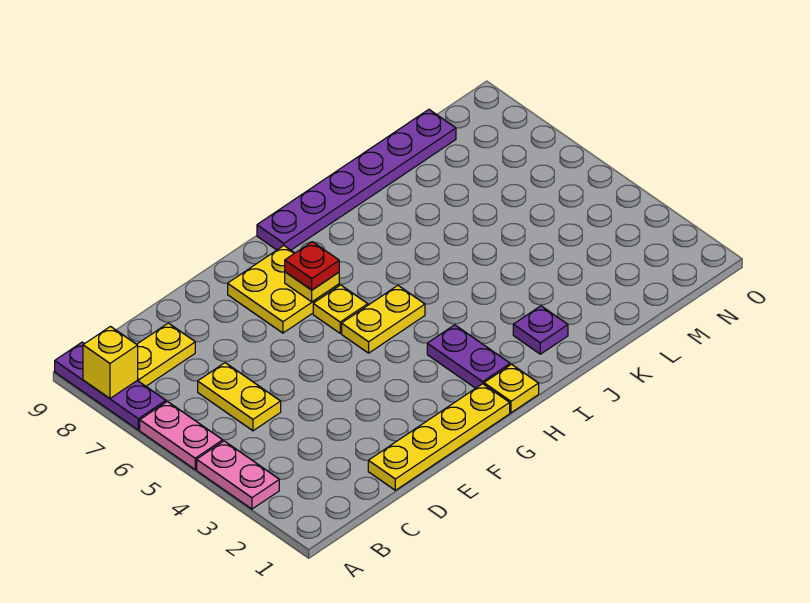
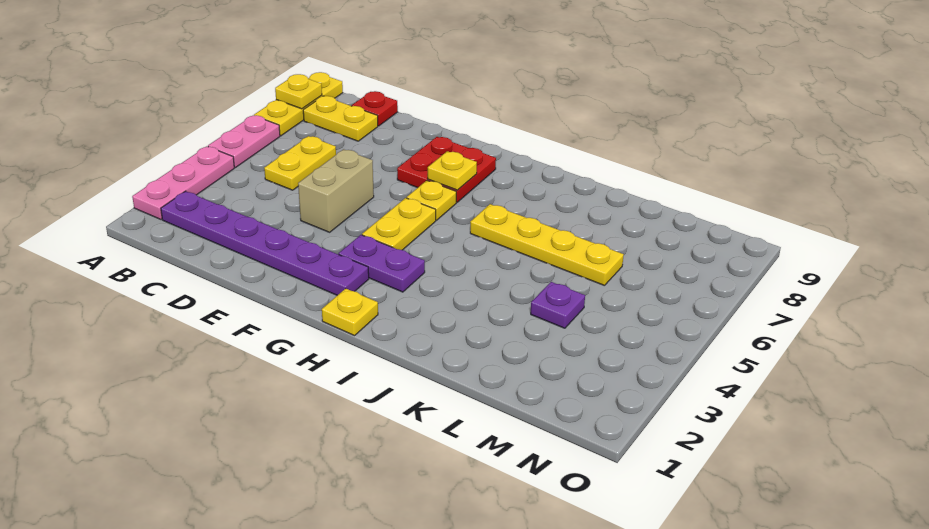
pink plate A3:A4 level 1 -> pink plate A2:A4 level 1
purple plate A7:A9 level 1 -> yellow plate A7:A9 level 1
yellow brick A8 level 2 -> yellow plate A8 level 2
yellow plate D1:G1 level 1 -> yellow plate I6:L6 level 1
none -> tan brick E4:E5 level 1
yellow plate F7:G8 level 1 -> red plate F7:G8 level 1
yellow plate G5:H5 level 1 -> yellow plate G4:G5 level 1
red plate G7 level 3 -> red plate C9 level 1
purple plate H2:H3 level 1 -> purple plate G3:H3 level 1
purple plate H9:M9 level 1 -> purple plate B2:G2 level 1
purple plate J2 level 1 -> purple plate L4 level 1

